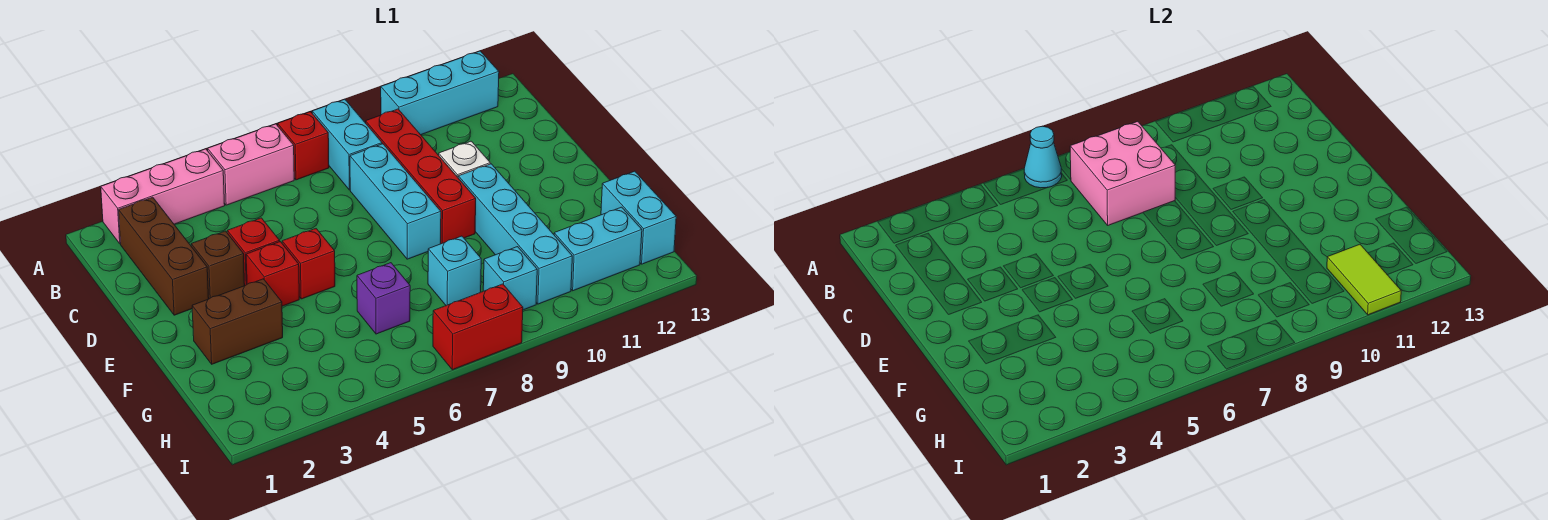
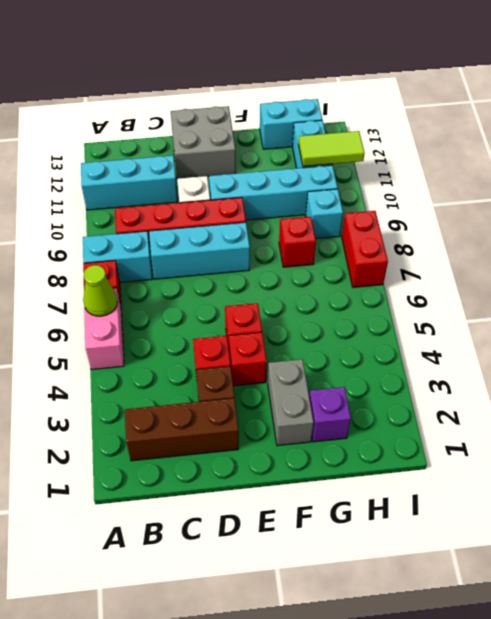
pink brick A2:A4 level 1 -> none
cyan cone A6 level 2 -> lime cone A6 level 2
cyan brick A10:A12 level 1 -> cyan brick A11:C11 level 1
pink brick B7:C8 level 2 -> none
none -> grey brick D12:E13 level 1
brown brick F2:F3 level 1 -> grey brick F2:F3 level 1
purple brick G6 level 1 -> purple brick G2 level 1
cyan brick G8 level 1 -> red brick G8 level 1

